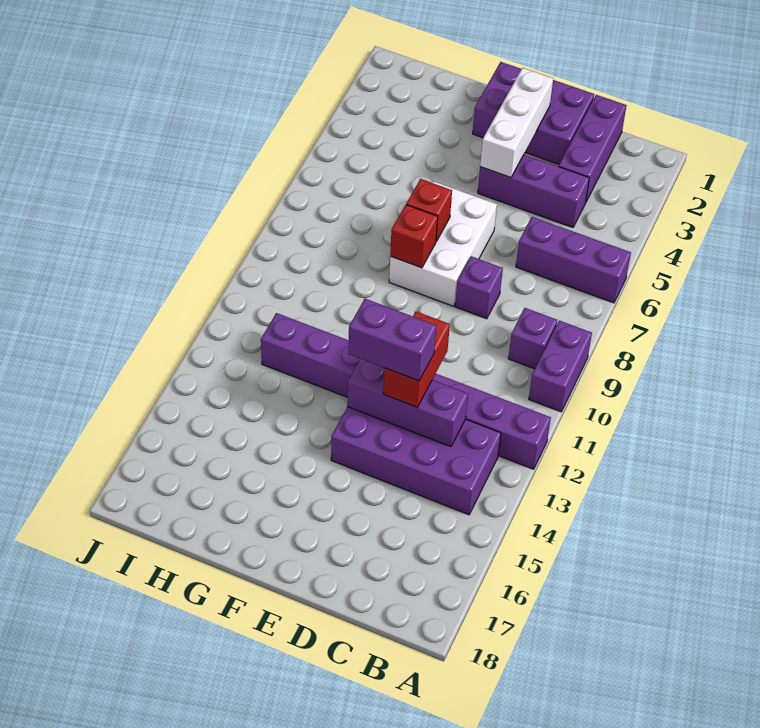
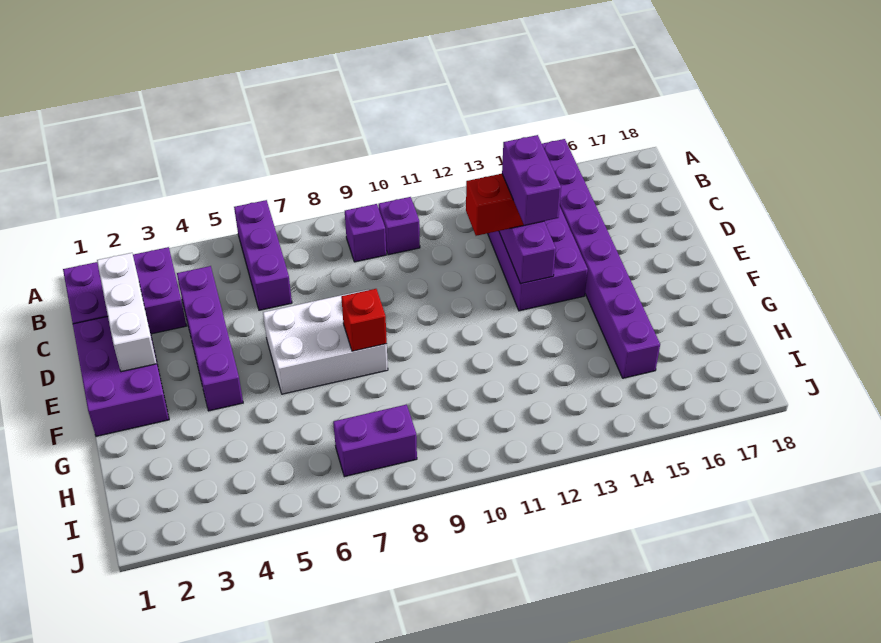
purple brick A9:A10 level 1 -> purple brick I7:I8 level 1
purple brick A12:H12 level 1 -> purple brick A15:H15 level 1
purple brick C1:C3 level 1 -> purple brick B1:C3 level 1
purple brick C4:E4 level 1 -> purple brick C4:F4 level 1
purple brick D8 level 1 -> purple brick B10 level 1
white brick E2:E4 level 2 -> white brick C2:E2 level 2
red brick F7 level 2 -> none

